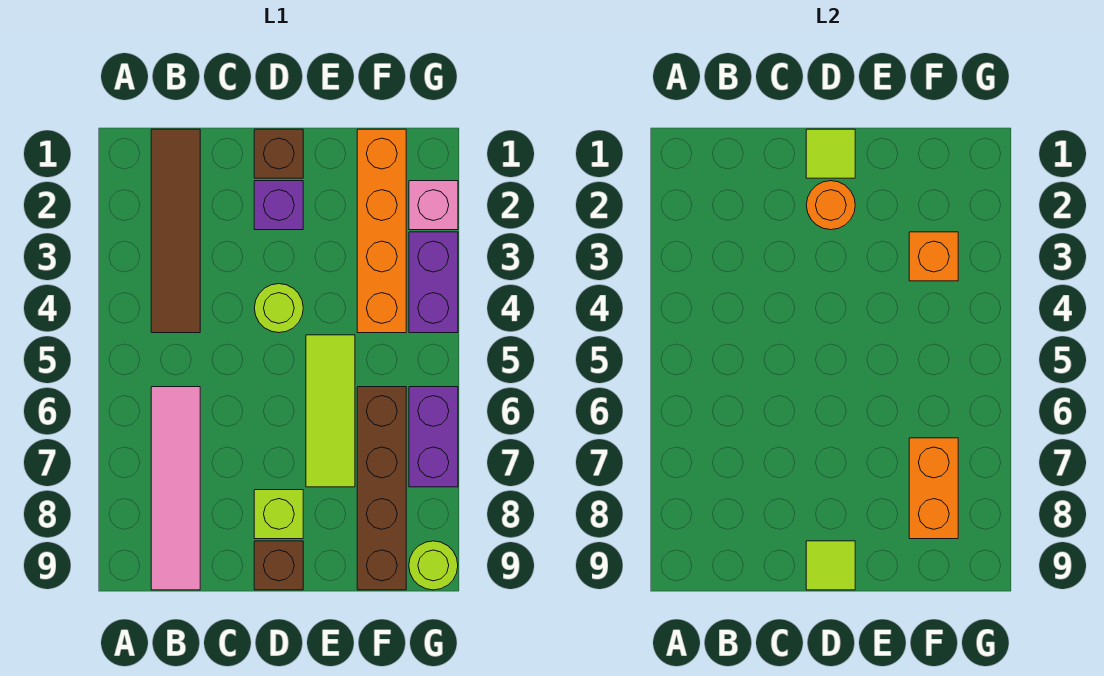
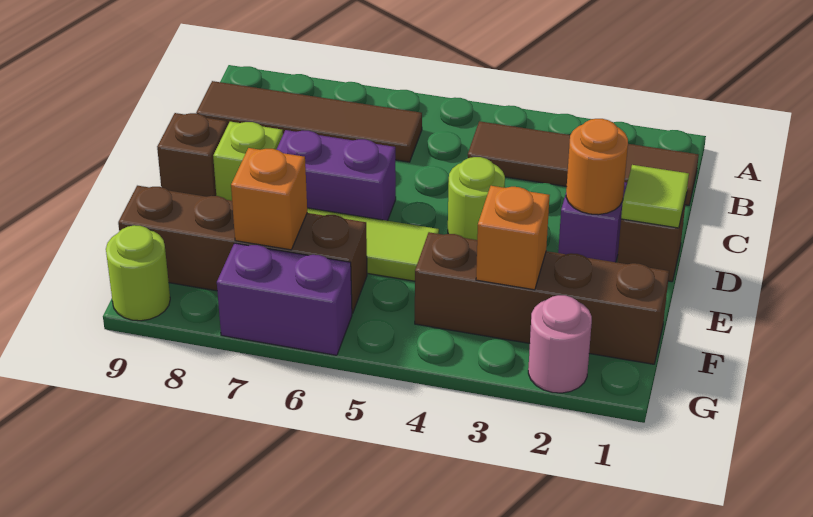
pink tile B6:B9 level 1 -> brown tile B6:B9 level 1
lime tile D9 level 2 -> none
orange brick F1:F4 level 1 -> brown brick F1:F4 level 1
orange brick F7:F8 level 2 -> orange brick F7 level 2
pink brick G2 level 1 -> pink round brick G2 level 1
purple brick G3:G4 level 1 -> purple brick D6:D7 level 1

